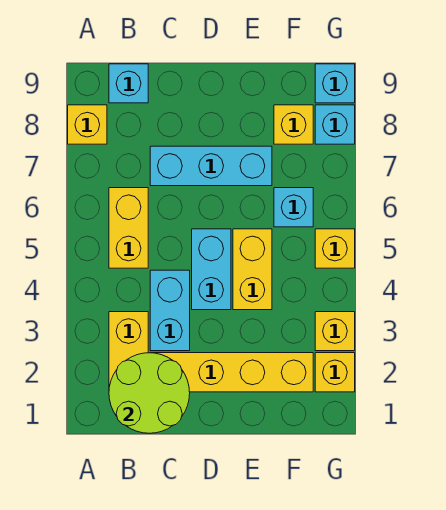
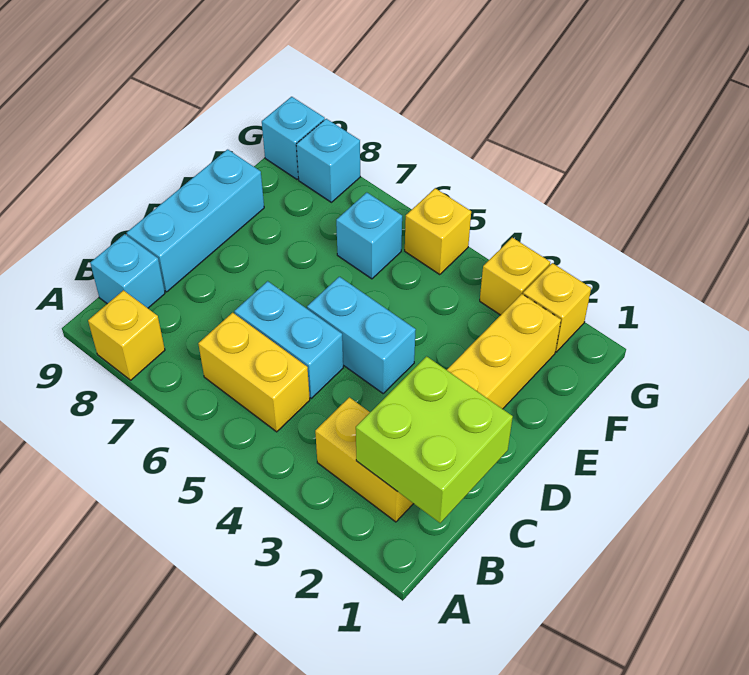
lime round brick B1:C2 level 2 -> lime brick B1:C2 level 2
cyan brick C3:C4 level 1 -> cyan brick C5:C6 level 1
cyan brick C7:E7 level 1 -> cyan brick C9:E9 level 1
yellow brick E4:E5 level 1 -> none
yellow brick F8 level 1 -> none

